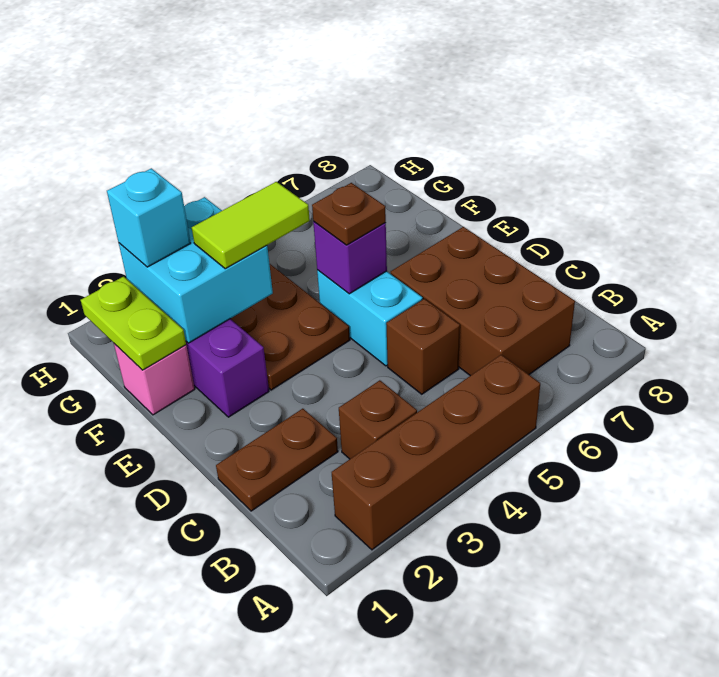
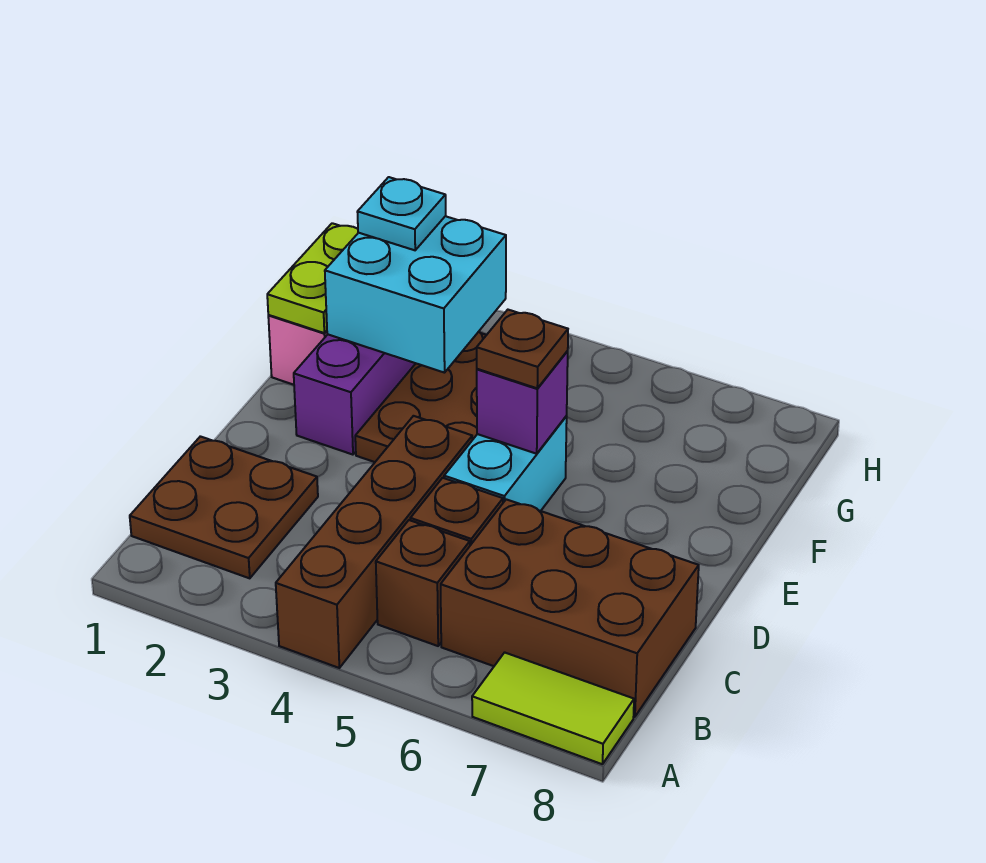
brown brick A2:A5 level 1 -> brown brick A4:D4 level 1
brown brick B3 level 1 -> brown brick B5 level 1
brown brick B6:D7 level 1 -> brown brick B6:C8 level 1
brown plate C1:C2 level 1 -> brown plate B1:C2 level 1
lime tile F3:F4 level 3 -> lime tile A7:A8 level 1
cyan brick G2 level 3 -> cyan plate G2 level 3

